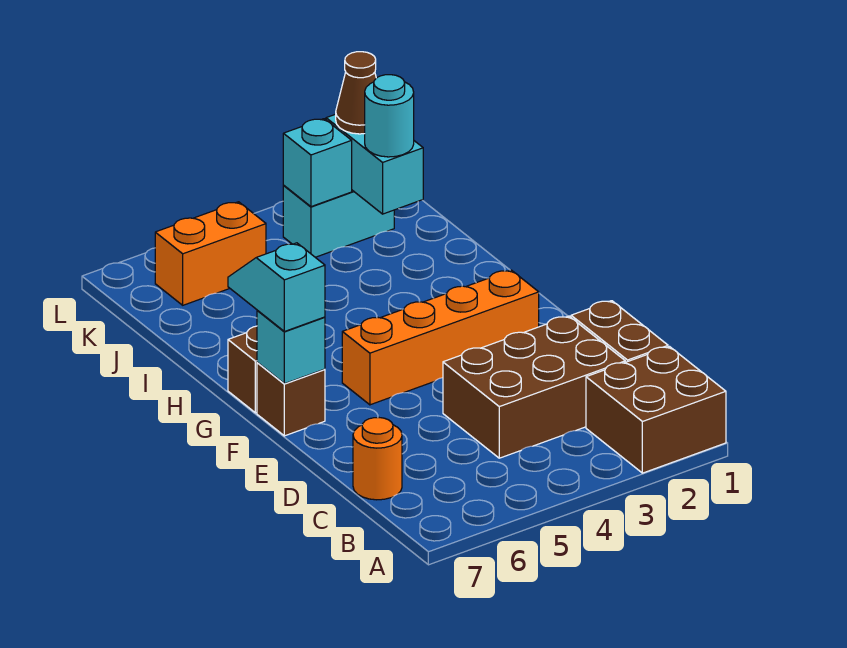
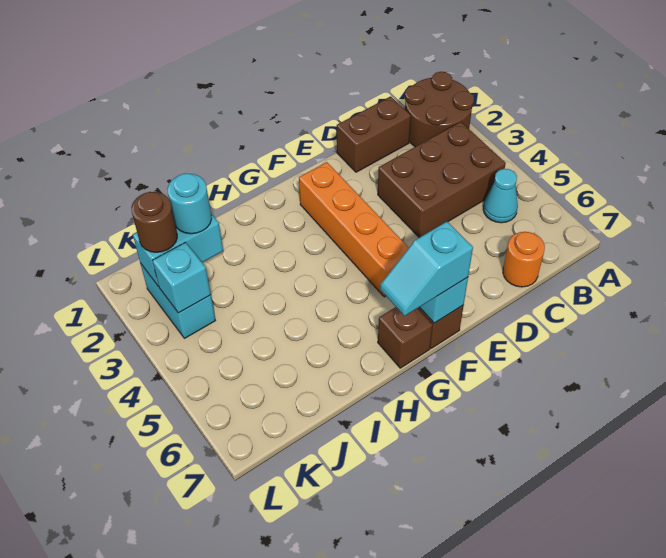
brown brick A1:B2 level 1 -> brown round brick A1:B2 level 1
none -> cyan cone B5 level 1
brown brick C2:D4 level 1 -> brown brick B3:D4 level 1
brown cone K2 level 3 -> brown round brick K2 level 3
orange brick K5:K6 level 1 -> none

